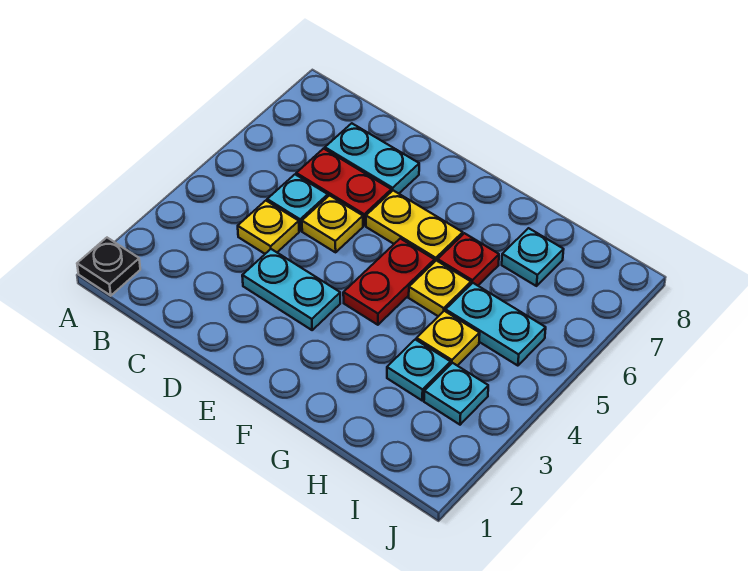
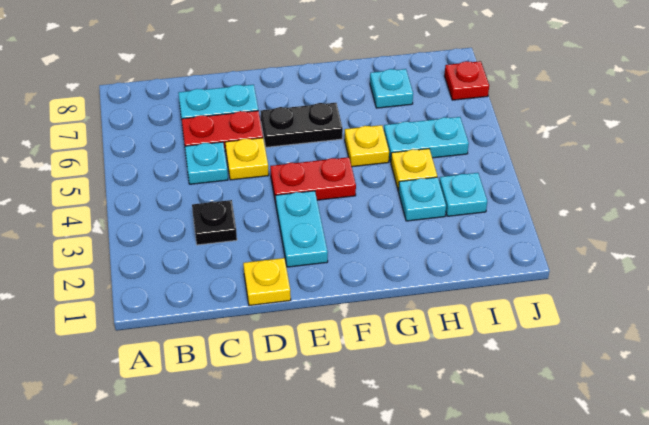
black plate A1 level 1 -> black plate C3 level 1
yellow plate C4 level 1 -> yellow plate D1 level 1
cyan plate D3:E3 level 1 -> cyan plate E2:E3 level 1
yellow plate E6:F6 level 1 -> black plate E6:F6 level 1
red plate F4:F5 level 1 -> red plate E4:F4 level 1
red plate G6 level 1 -> red plate J7 level 1

